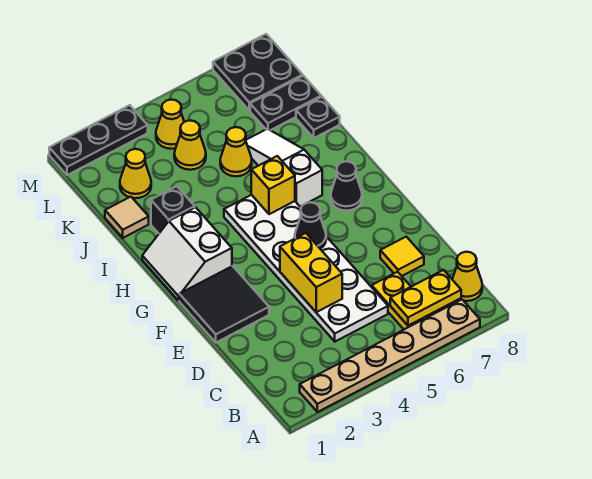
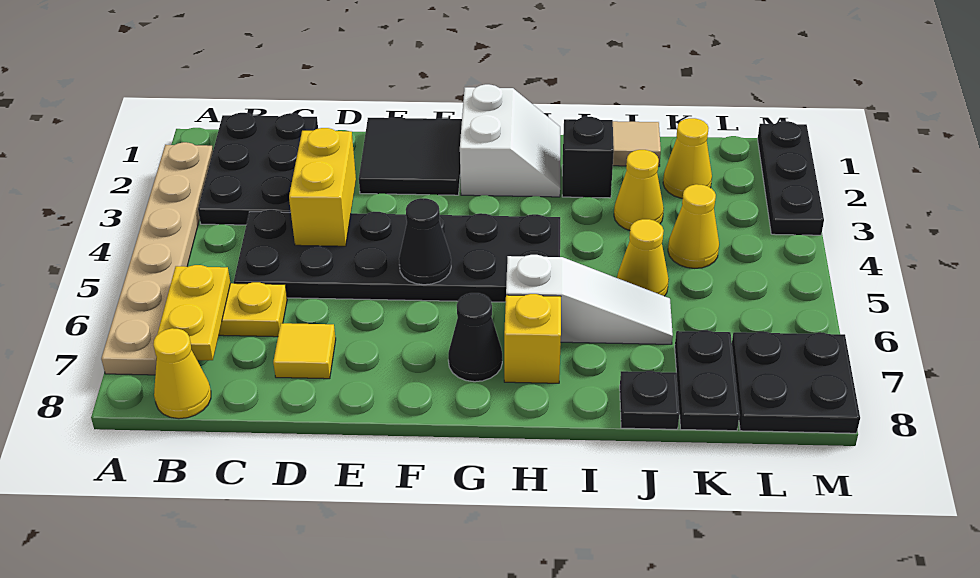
none -> black plate B1:C3 level 1
white plate C4:H5 level 1 -> black plate C4:H5 level 1
yellow brick D4:E4 level 2 -> yellow brick D3:D4 level 2
white slope G1:H2 level 1 top 2 -> white slope G1:H2 level 1 top G
yellow brick H5 level 2 -> yellow brick H7 level 1
yellow cone L4 level 1 -> yellow cone J3 level 1

